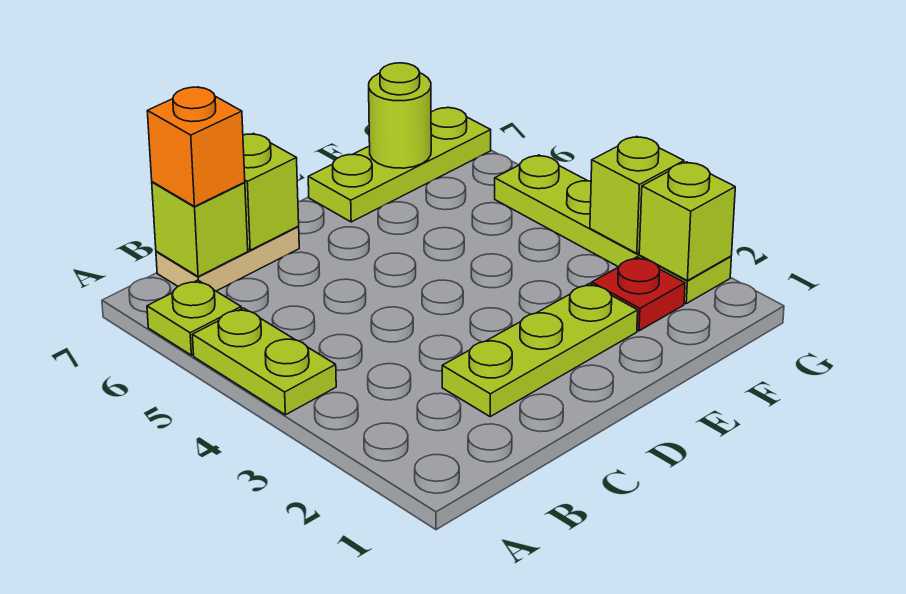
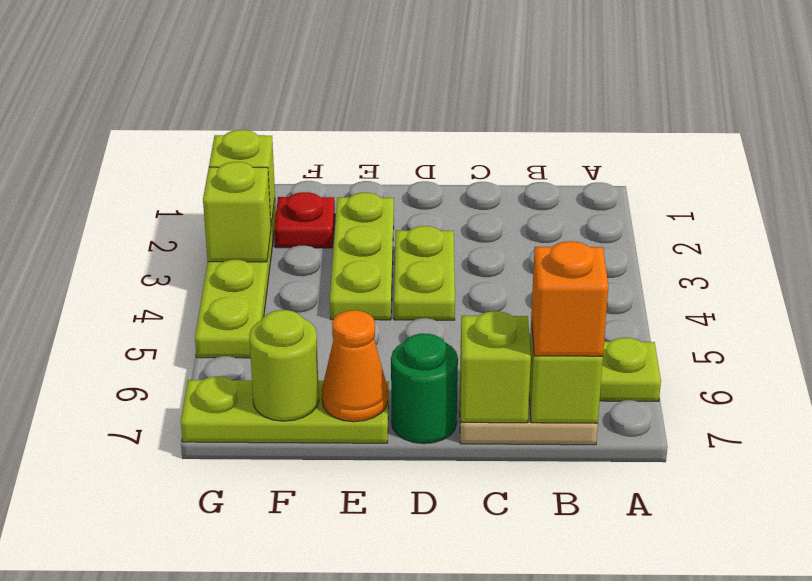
lime plate A4:A5 level 1 -> lime plate D3:D4 level 1
lime plate C2:E2 level 1 -> lime plate E2:E4 level 1
none -> green round brick D7 level 1
none -> orange cone E7 level 2

